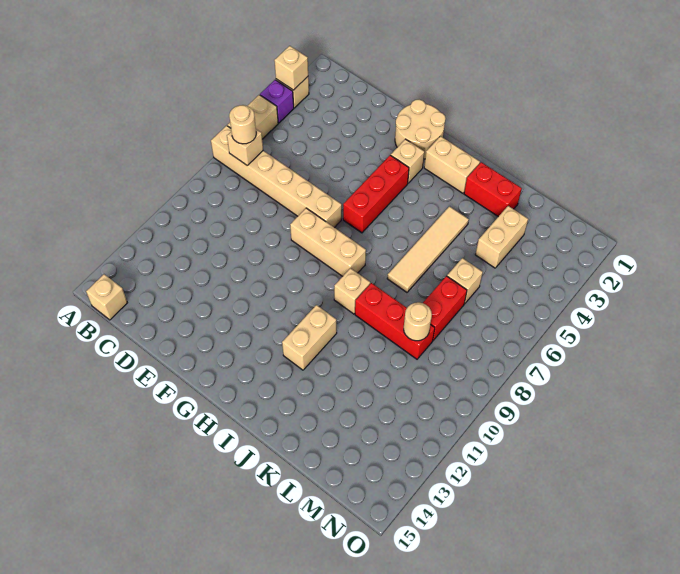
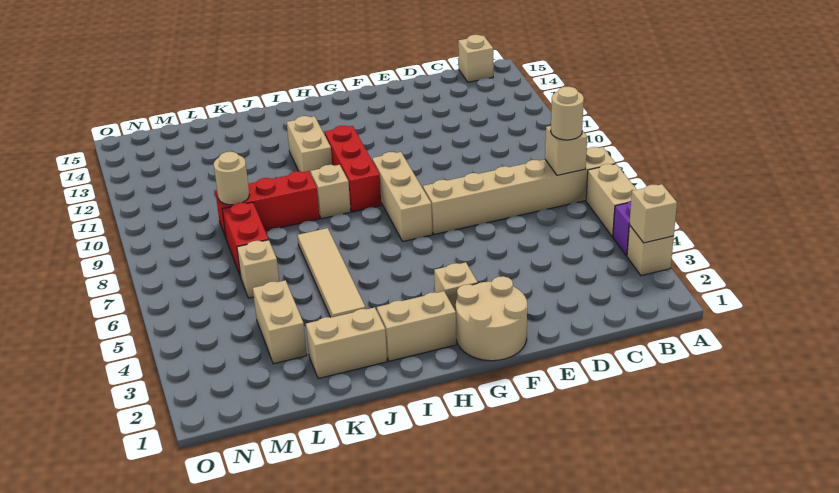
tan brick F8:H8 level 1 -> tan brick G7:G9 level 1
red brick G4:G6 level 1 -> red brick H9:H11 level 1
red brick J2:K2 level 1 -> tan brick J2:K2 level 1

